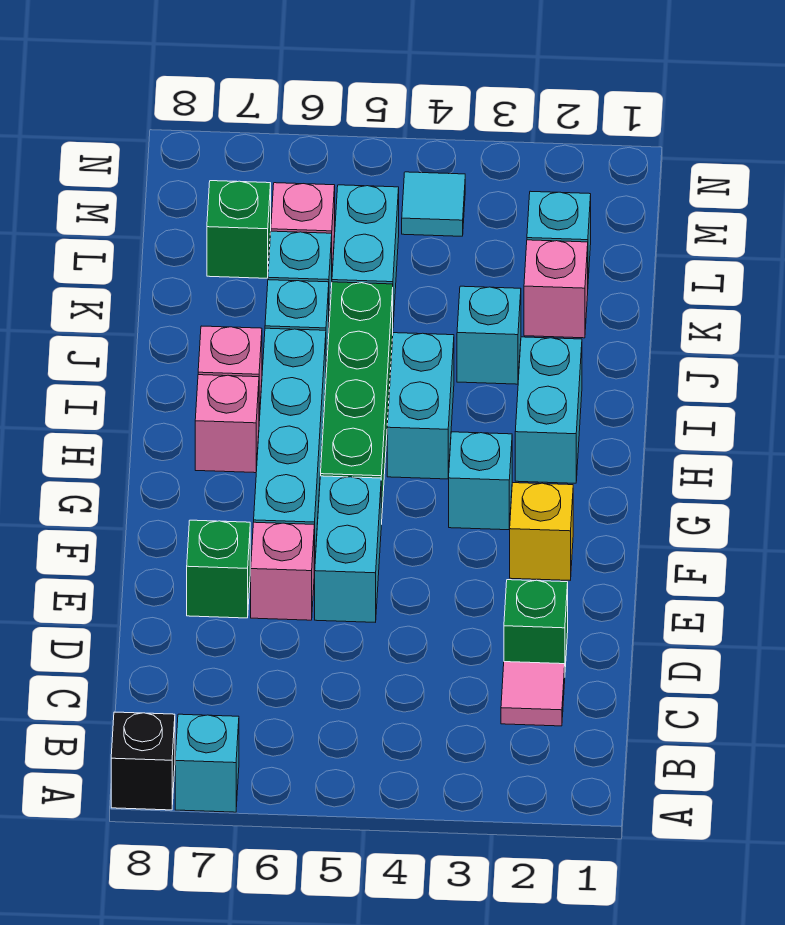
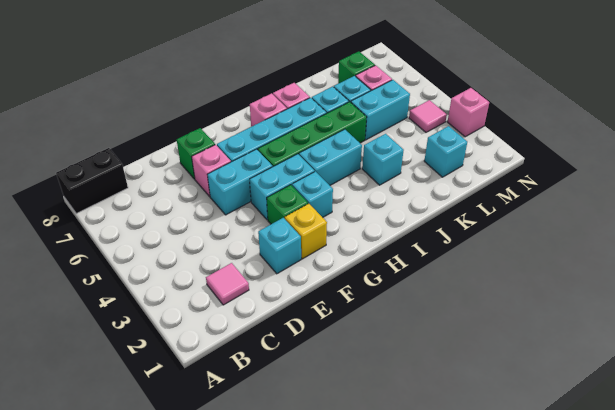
cyan brick A7 level 1 -> cyan brick E2 level 1
black brick A8 level 1 -> black brick A8:B8 level 1
green brick D2 level 1 -> green brick F3 level 1
cyan brick H2:I2 level 1 -> cyan brick F4:G4 level 1
pink brick K2 level 1 -> pink brick N3 level 1
cyan tile M4 level 1 -> pink tile M4 level 1

